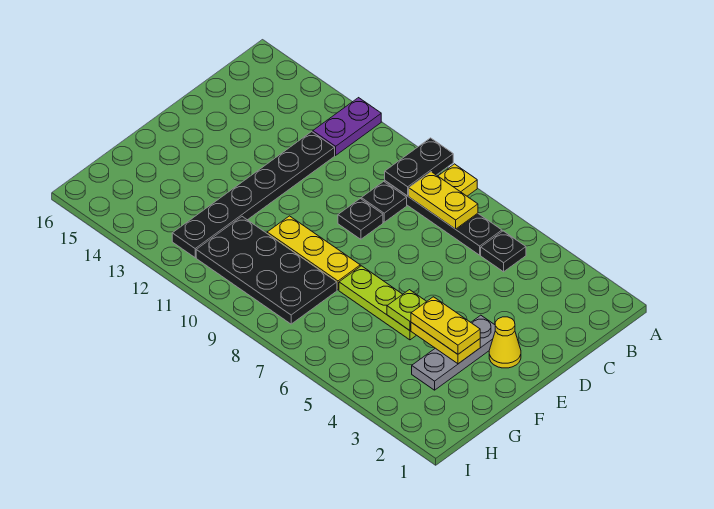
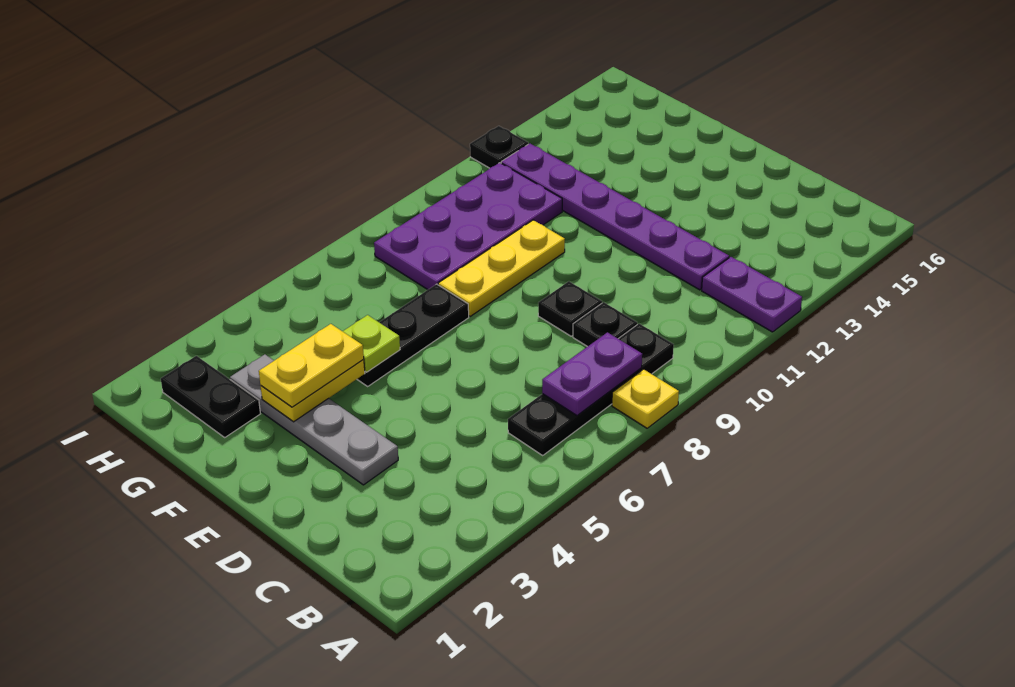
black plate A9:B9 level 2 -> black plate G2:H2 level 1
black plate B5 level 1 -> black plate I12 level 1
yellow plate B7:B8 level 2 -> purple plate B7:B8 level 2
black plate C12:H12 level 1 -> purple plate C12:H12 level 1
yellow cone E2 level 1 -> none
grey plate E3:G3 level 1 -> grey plate D3:G3 level 1
lime plate F5:F7 level 1 -> black plate F5:F7 level 1
black plate G8:H11 level 1 -> purple plate G8:H11 level 1

